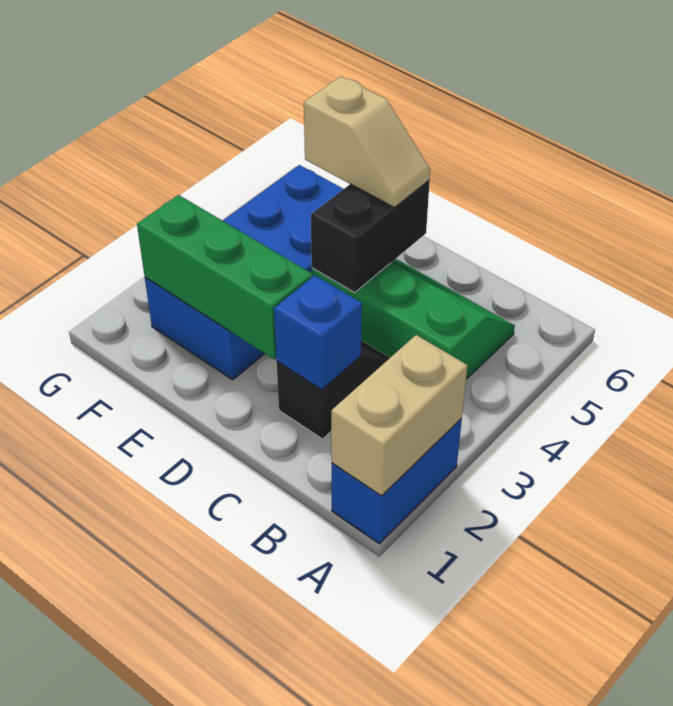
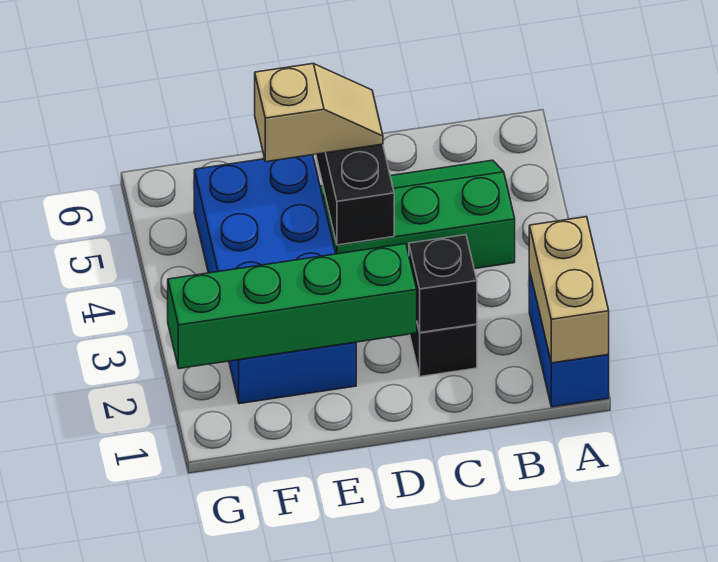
blue brick C2 level 2 -> black brick C2 level 2
green brick D2:F2 level 2 -> green brick D2:G2 level 2

